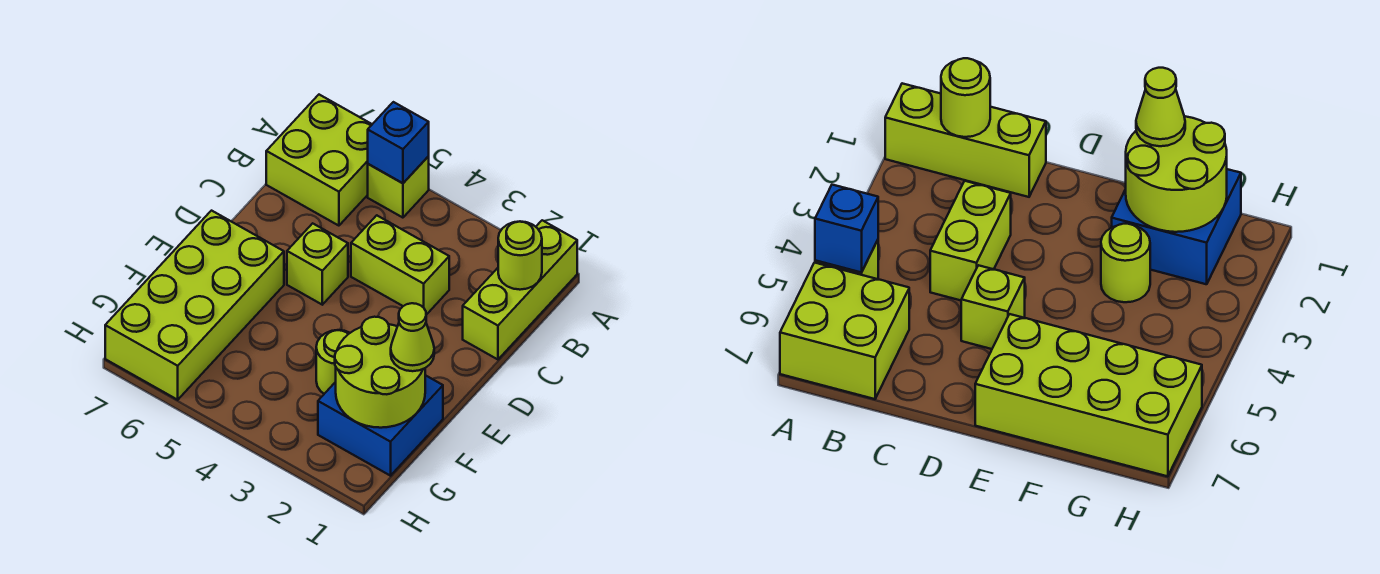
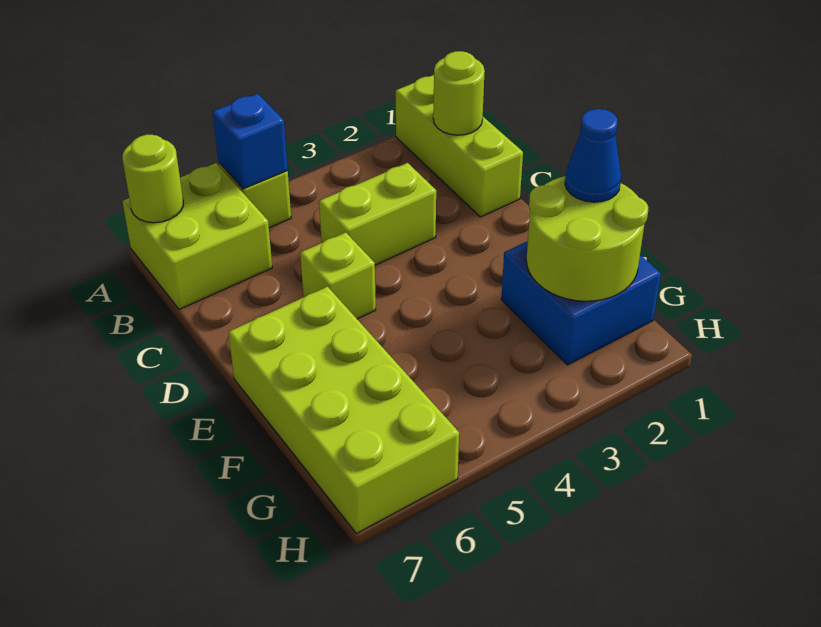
lime cone F1 level 3 -> blue cone F1 level 3
lime round brick F3 level 1 -> lime round brick A7 level 2

